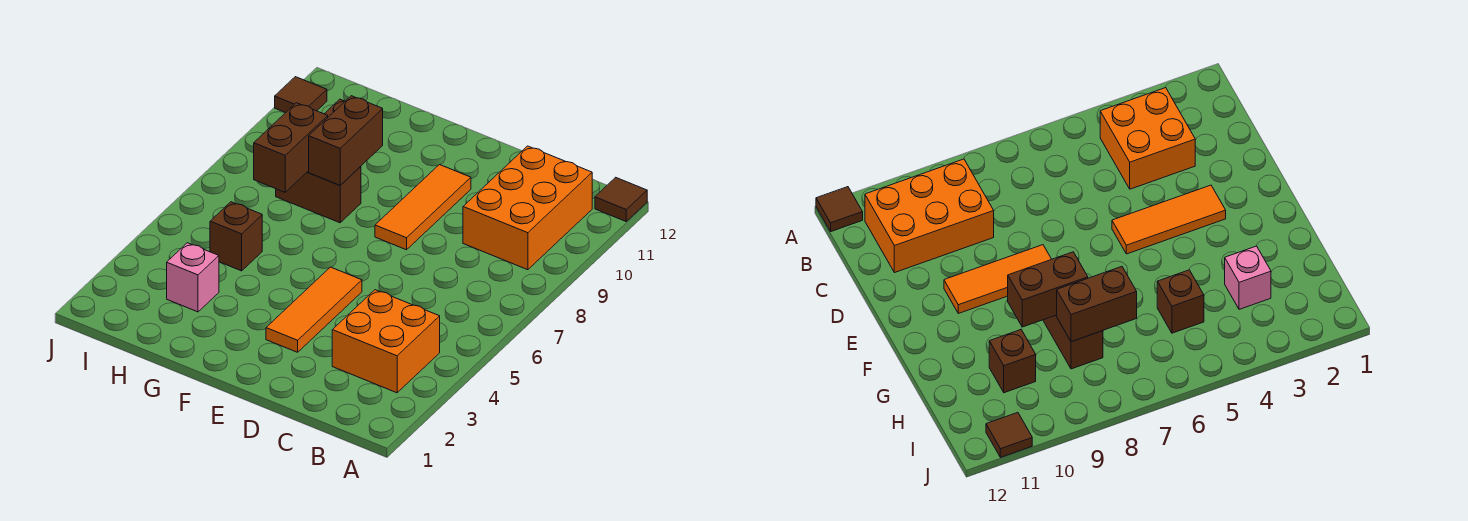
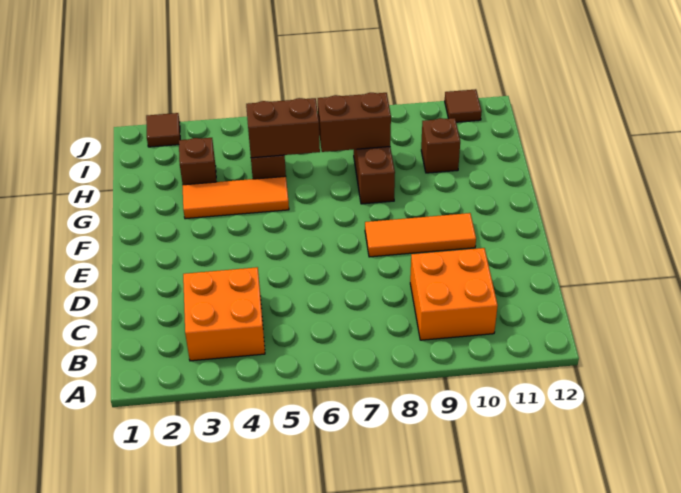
brown tile A12 level 1 -> brown tile J2 level 1
orange brick B9:C11 level 1 -> orange brick B9:C10 level 1
orange tile E3:E5 level 1 -> orange tile G3:G5 level 1
brown brick G8:G9 level 2 -> brown brick H5:H6 level 2
pink brick H3 level 1 -> brown brick H3 level 1

